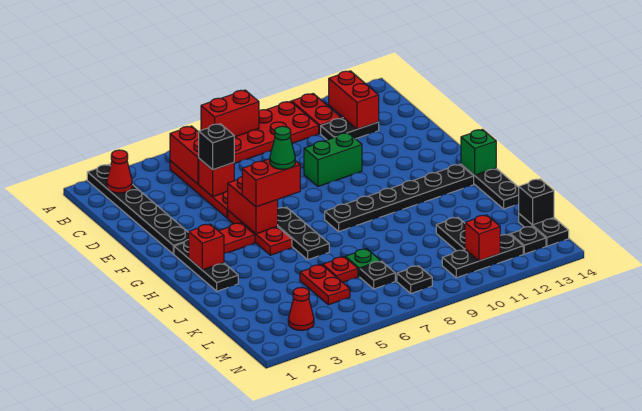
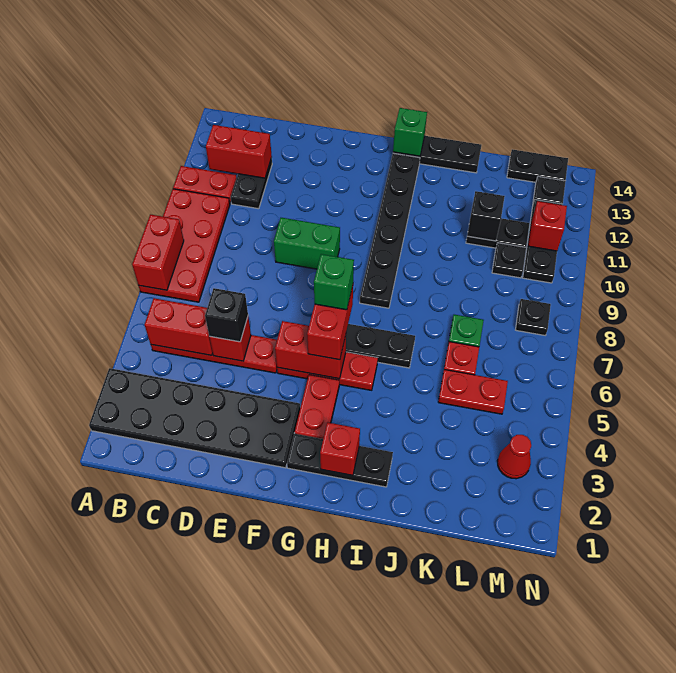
black plate A2:F2 level 1 -> black plate A2:F3 level 1
red cone B2 level 2 -> none
green brick E9:E10 level 1 -> green brick E9:F9 level 1
green cone G6 level 4 -> green brick G6 level 4
black plate L7 level 1 -> black plate L10 level 1
black brick L14 level 2 -> black brick K11 level 2

